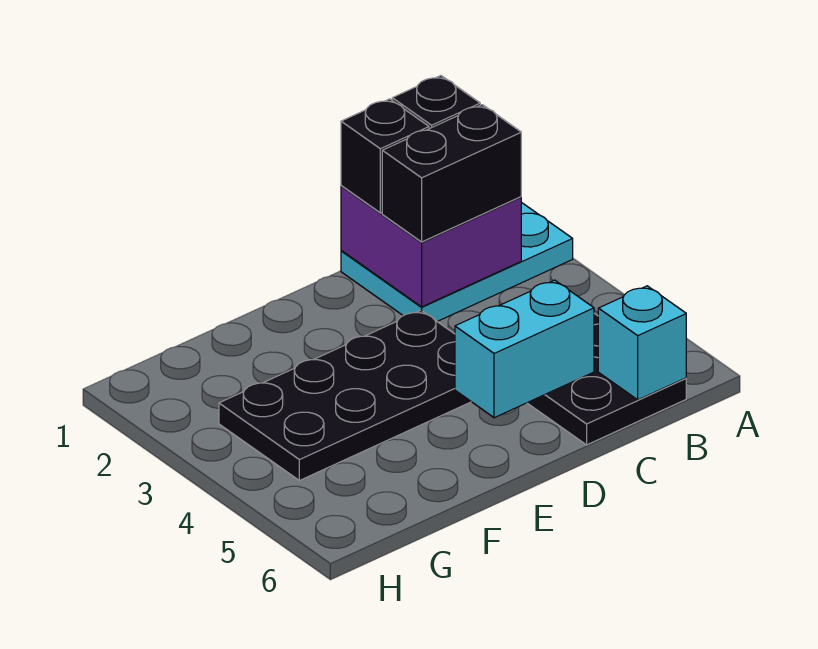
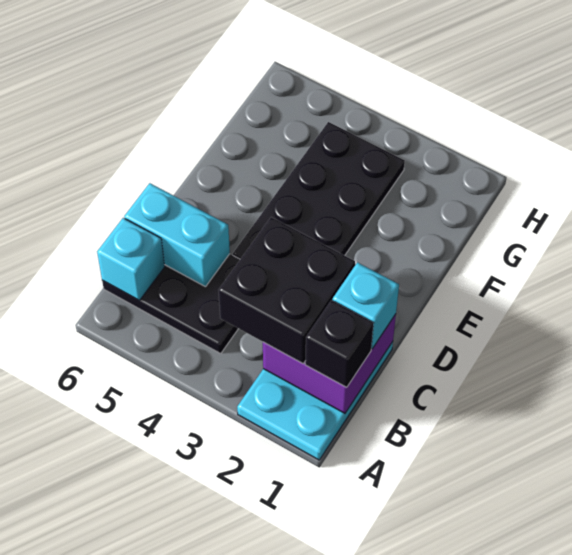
black brick B2:C2 level 3 -> black brick B2:C3 level 3
black brick C1 level 3 -> cyan brick C1 level 3
cyan brick C5:D5 level 2 -> cyan brick C5:C6 level 2

